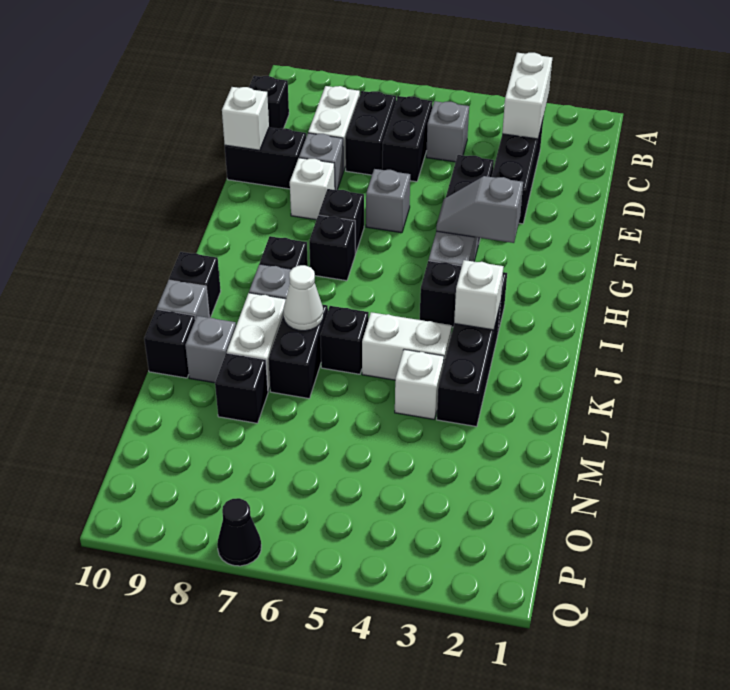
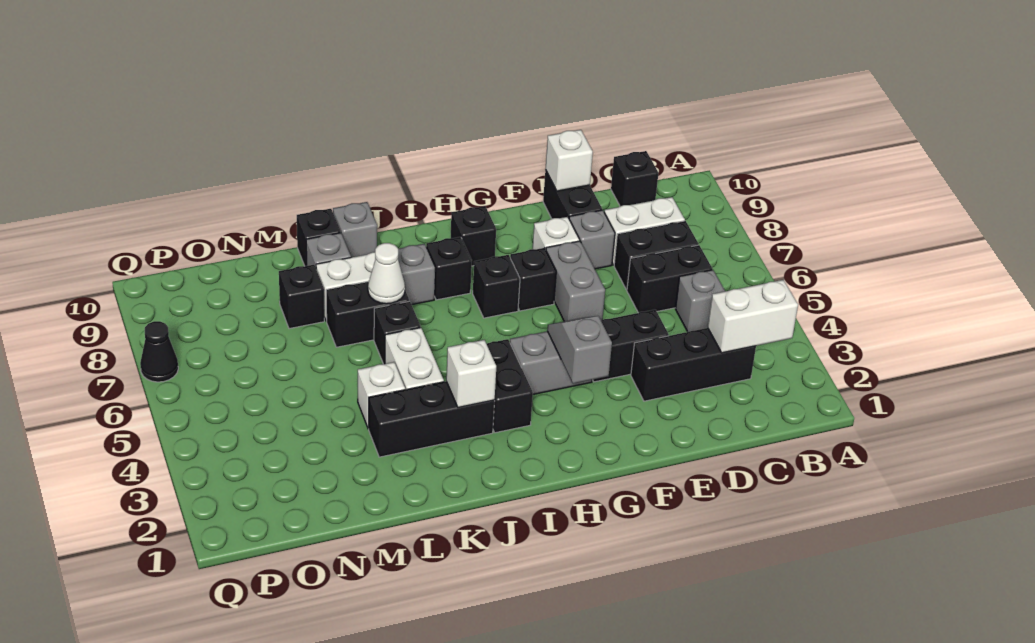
grey brick F6 level 1 -> grey brick F6:F7 level 1
black brick J10 level 1 -> black brick H9 level 1

